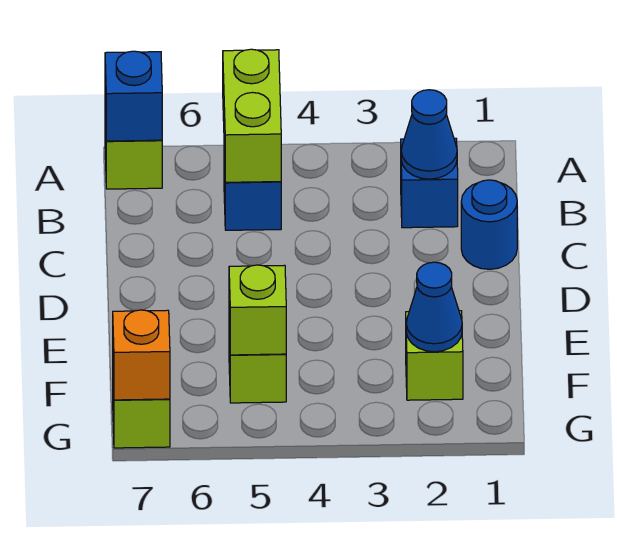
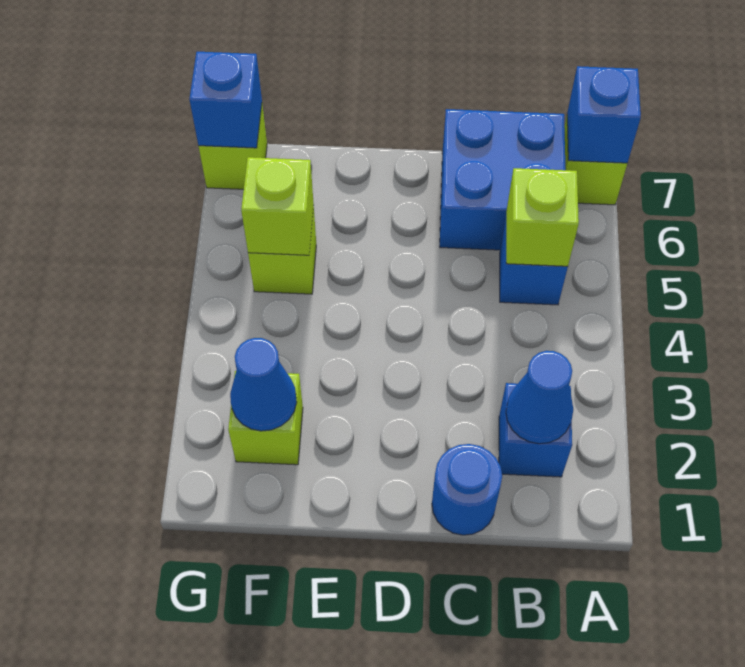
lime brick A5:B5 level 2 -> lime brick B5 level 2
none -> blue brick B6:C7 level 1
orange brick G7 level 2 -> blue brick G7 level 2

